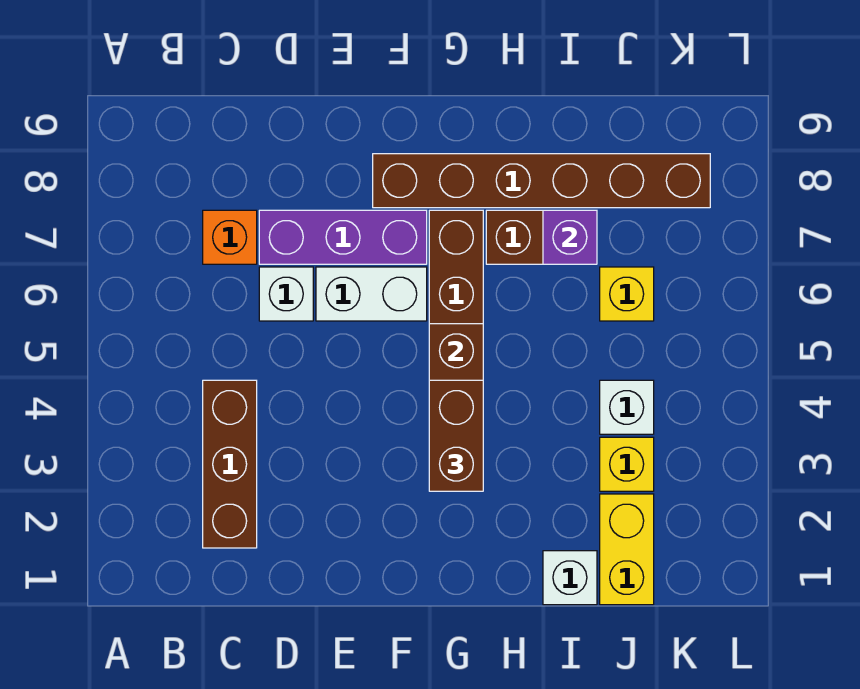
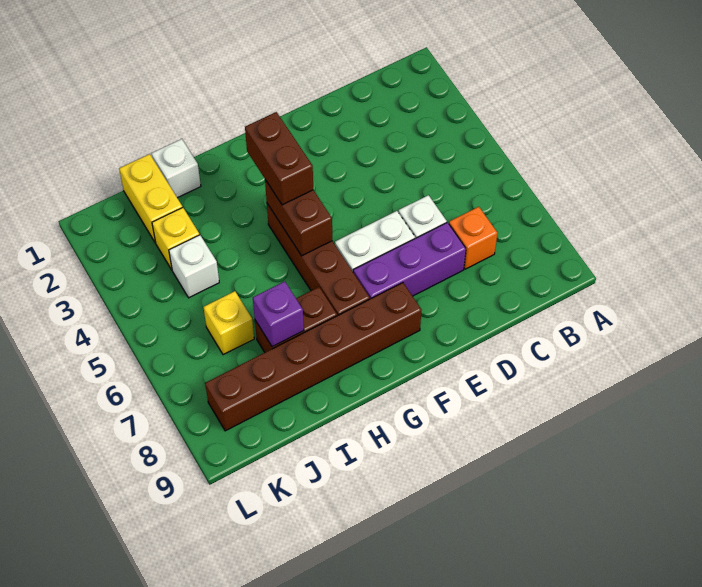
brown brick C2:C4 level 1 -> none

